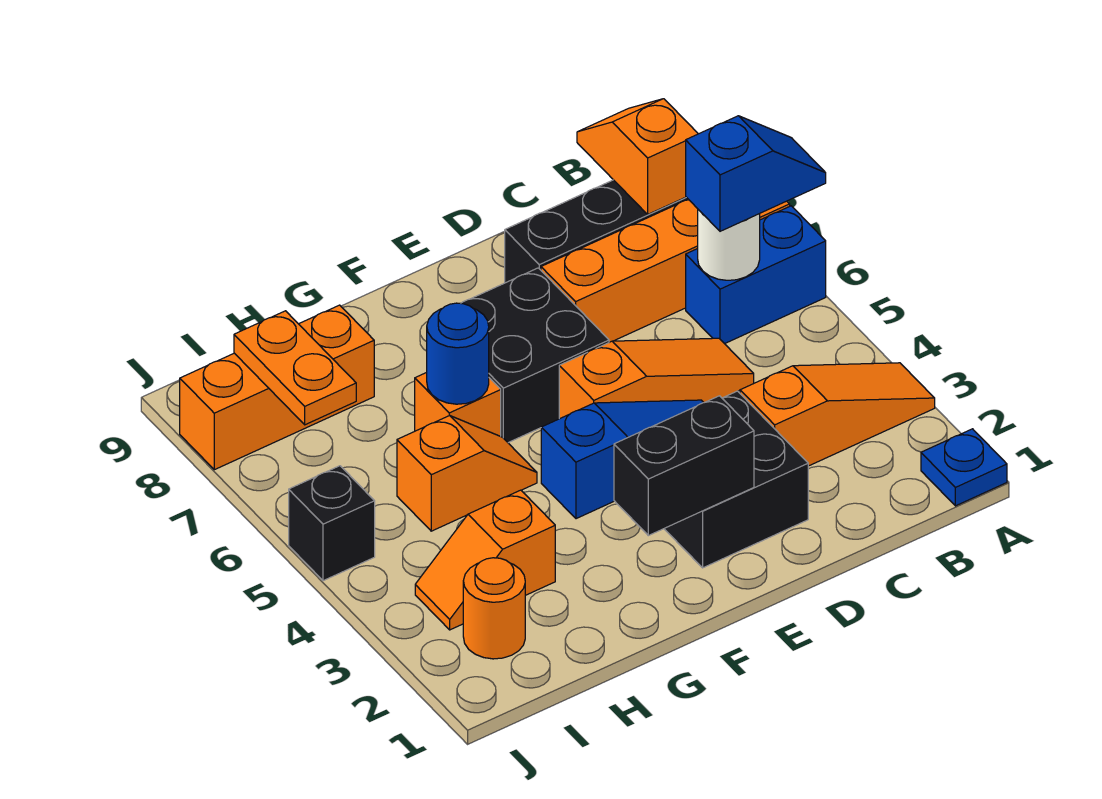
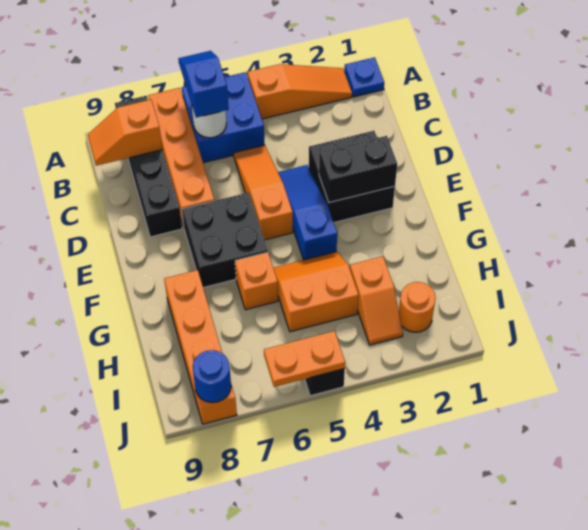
orange slope A3:C3 level 1 top C -> orange slope A2:A4 level 1 top 4
blue brick A6:B6 level 1 -> blue brick A5:B6 level 1
black brick E2:F2 level 2 -> black brick E2:E3 level 2
orange slope G5:H5 level 1 top H -> orange slope G4:H5 level 1 top H
blue round brick G6 level 2 -> blue round brick J8 level 2
orange brick H8:J8 level 1 -> orange brick G8:J8 level 1
orange plate I7:I8 level 2 -> orange plate J5:J6 level 2

